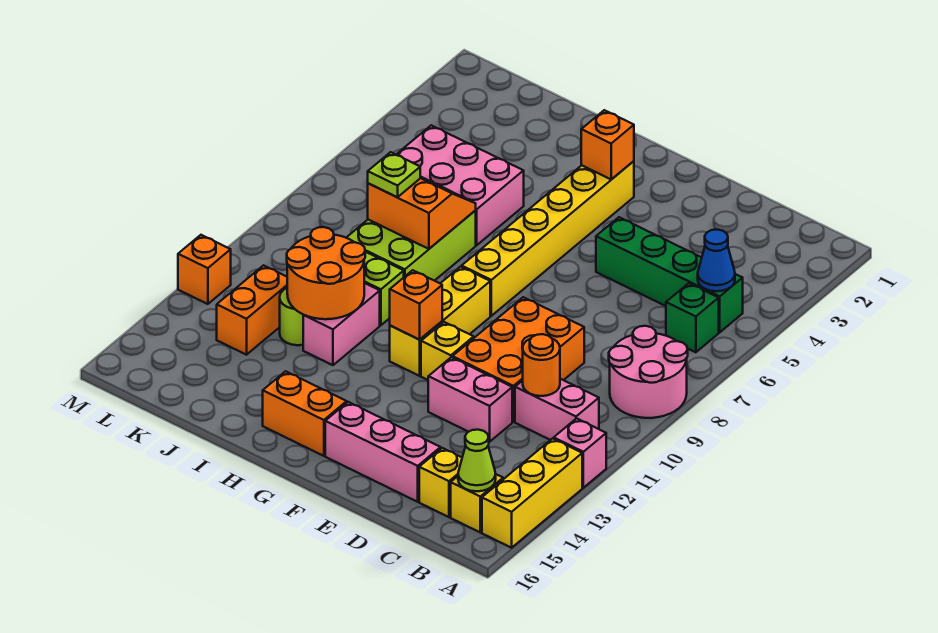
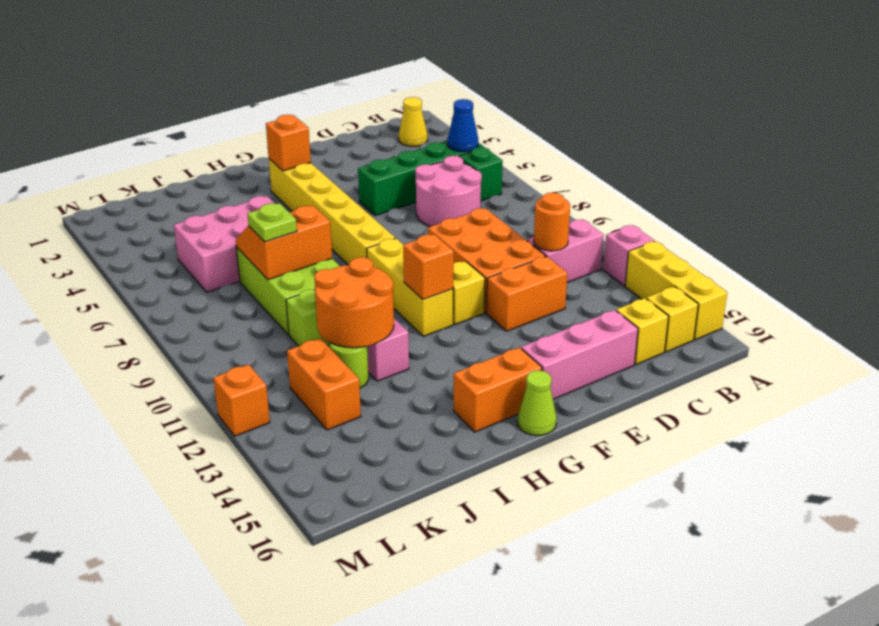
pink round brick A8:B9 level 1 -> pink round brick C6:D7 level 1
none -> yellow cone B2 level 1
lime cone B15 level 2 -> lime cone G16 level 1
pink brick D12:E12 level 1 -> orange brick D12:E12 level 1

